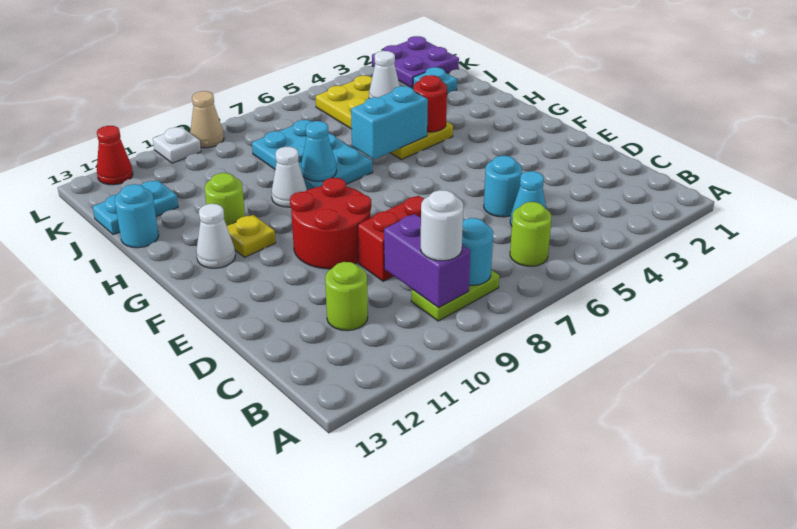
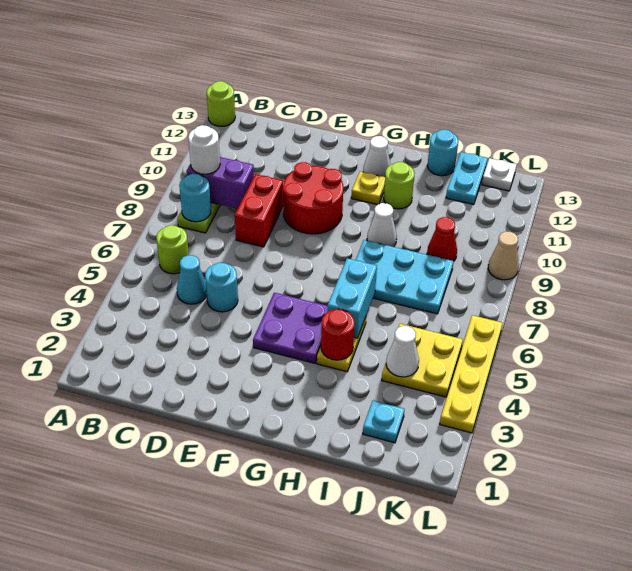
lime round brick C11 level 1 -> lime round brick A13 level 1
cyan cone H8 level 2 -> none
purple plate K1:L2 level 1 -> purple plate F4:G5 level 1
none -> yellow plate L3:L6 level 1
white plate L10 level 1 -> white plate K13 level 1
red cone L12 level 1 -> red cone J9 level 1

